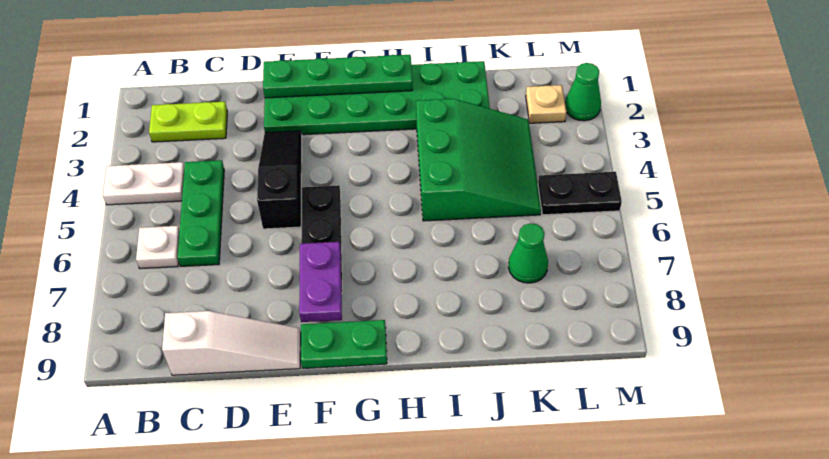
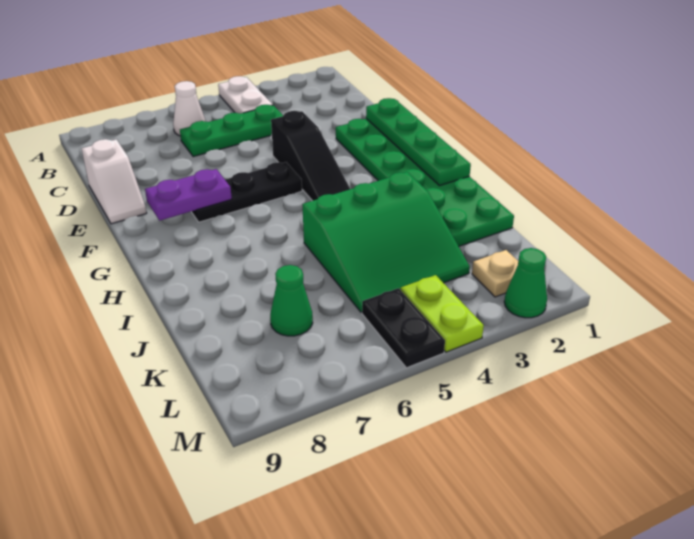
lime plate B2:C2 level 1 -> lime plate L4:M4 level 1
white plate B6 level 1 -> white cone B6 level 1
white slope C9:E9 level 1 top C -> white slope D9:E9 level 1 top D
black slope E3:E5 level 1 top 5 -> black slope E4:G4 level 1 top E
green plate F9:G9 level 1 -> none

